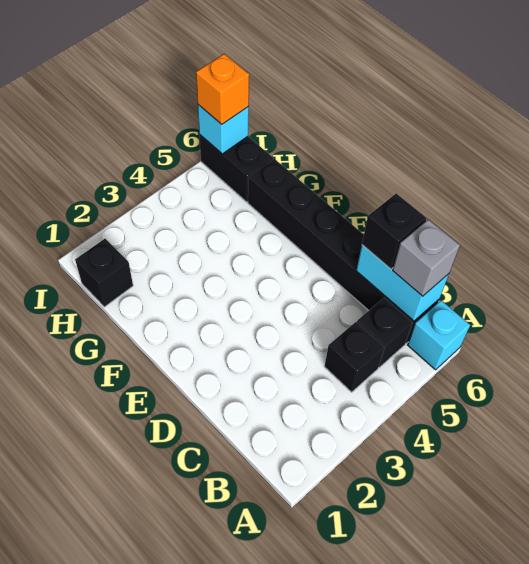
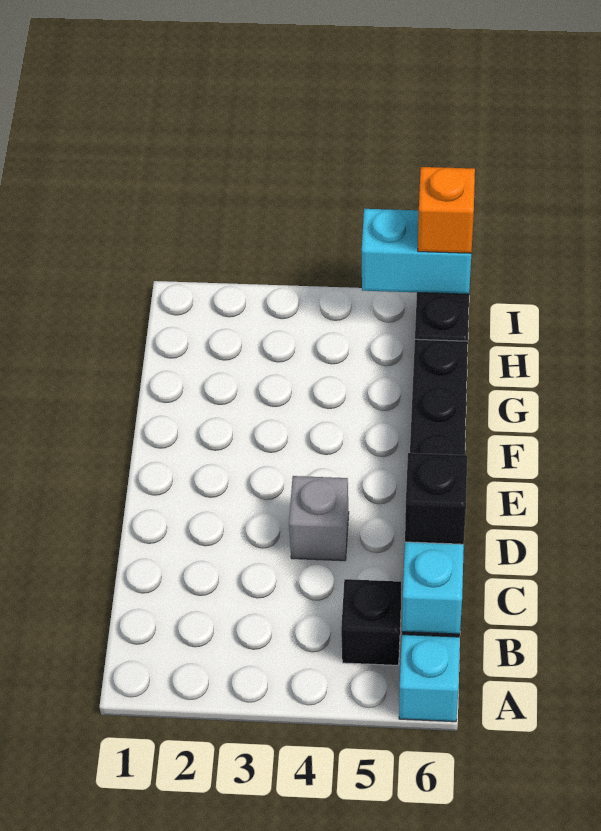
black brick B4 level 1 -> none
grey brick B6 level 3 -> grey brick D4 level 1
black brick H1 level 1 -> none
cyan brick I6 level 2 -> cyan brick I5:I6 level 2

